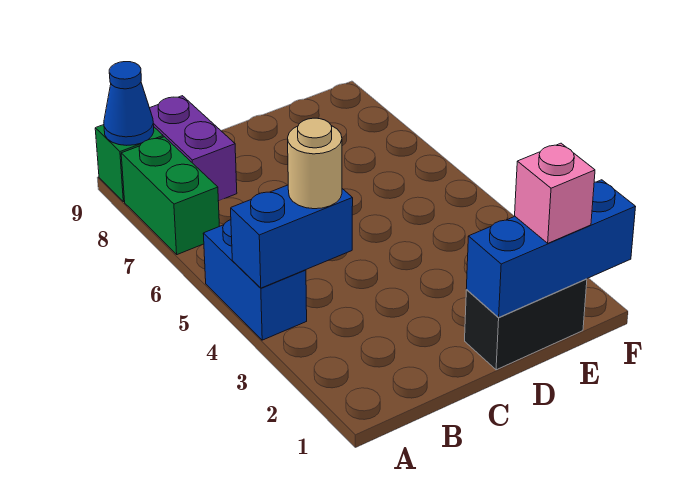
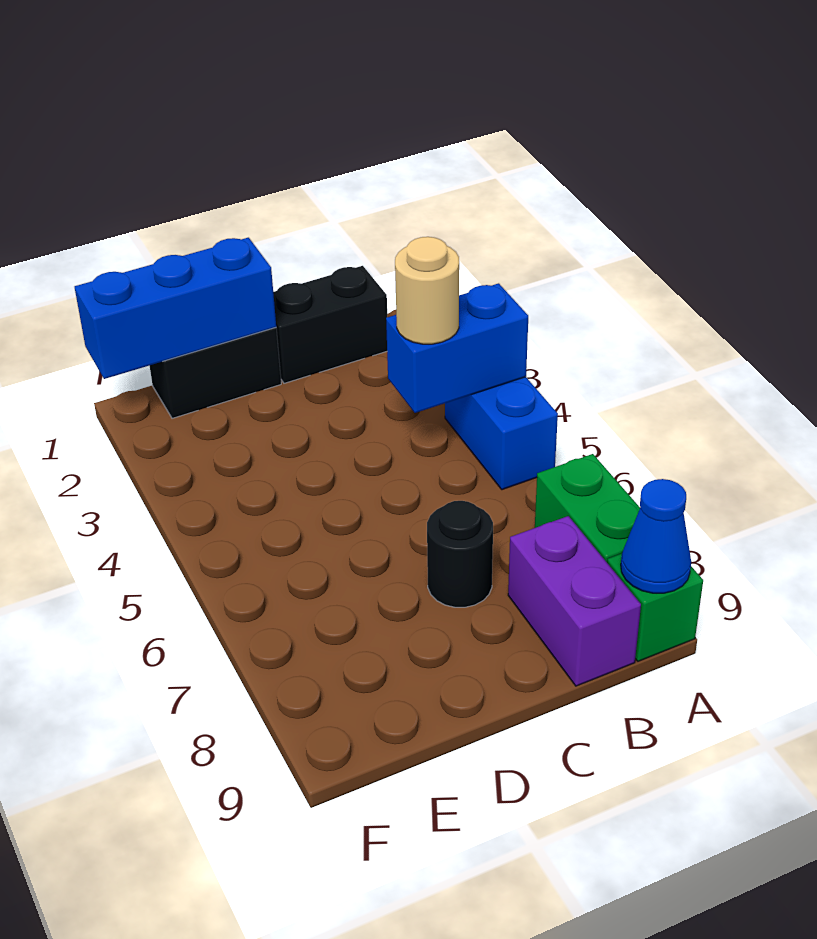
none -> black brick B1:C1 level 1
none -> black round brick C7 level 1
pink brick E1 level 3 -> none

